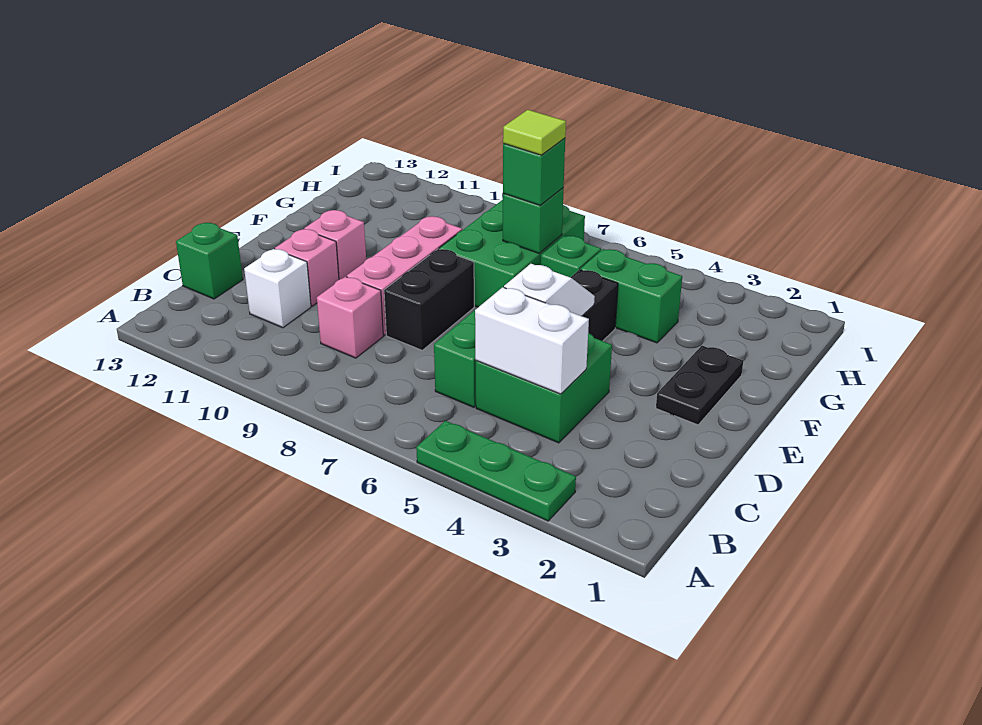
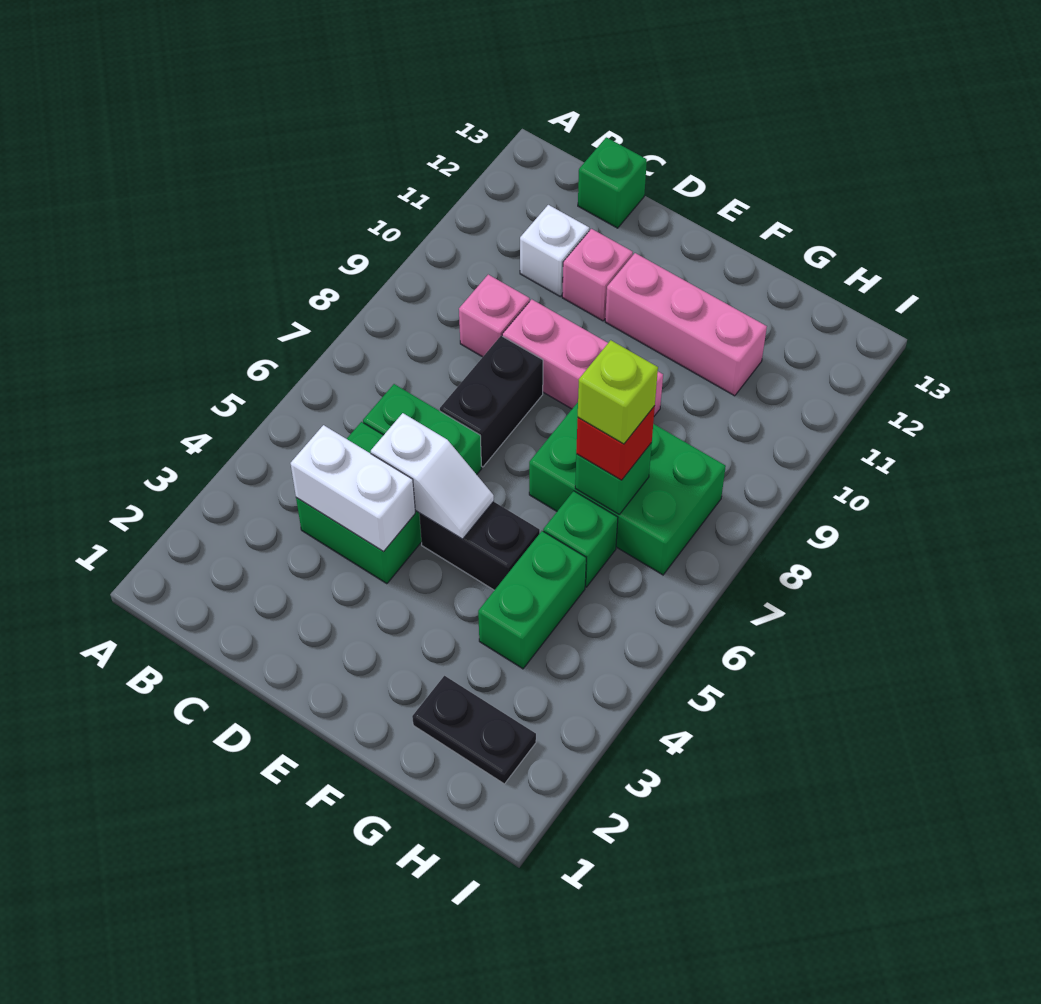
green plate A3:A5 level 1 -> none
white brick C4:C5 level 2 -> white brick C4:D4 level 2
black brick D8:E8 level 1 -> black brick D7:D8 level 1
black plate E2:F2 level 1 -> black plate G2:H2 level 1
pink brick E11 level 1 -> pink brick E11:G11 level 1
green brick G7 level 3 -> red brick G7 level 3
lime tile G7 level 4 -> lime brick G7 level 4

